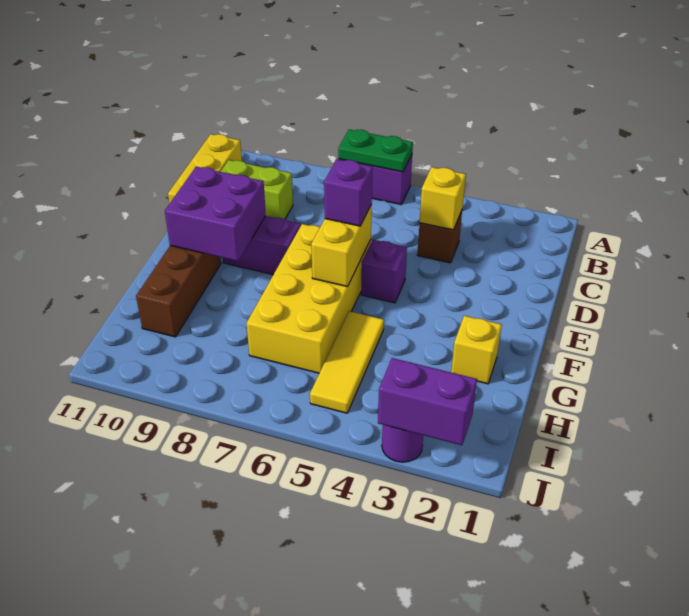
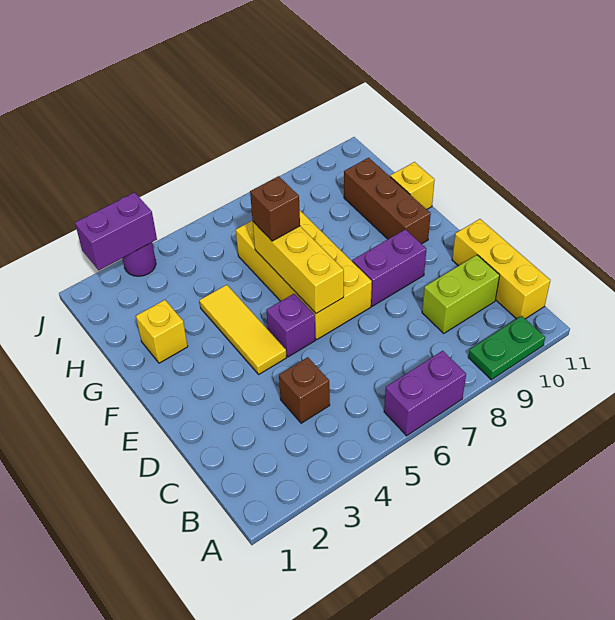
green plate A6:A7 level 2 -> green plate A9:A10 level 1
yellow brick C4 level 2 -> yellow brick G11 level 1
yellow brick E6:F6 level 2 -> yellow brick E6:G6 level 2
purple brick E6 level 3 -> none
purple brick E9:F10 level 2 -> none
yellow tile G5:I5 level 1 -> yellow tile E4:G4 level 1
none -> brown brick G6 level 3

